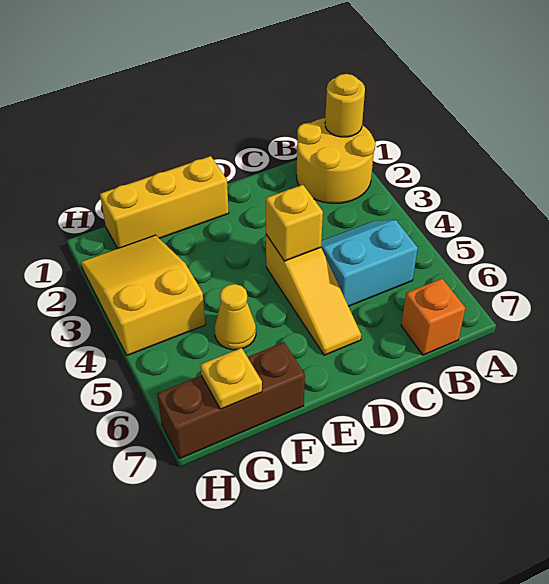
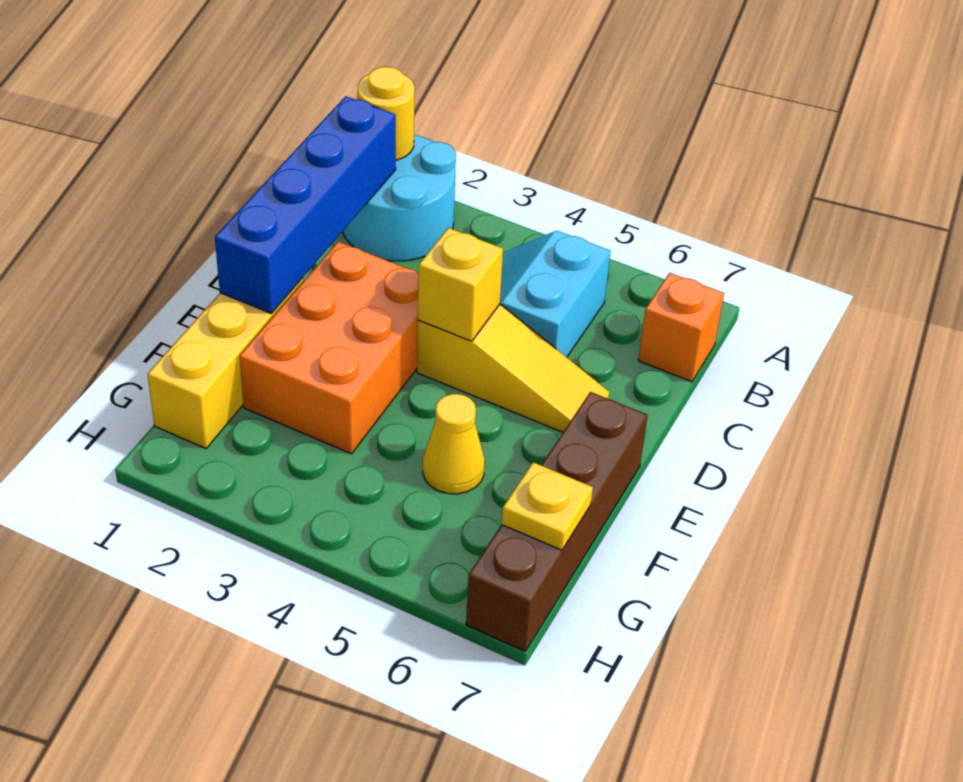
yellow round brick A1:B2 level 1 -> cyan round brick A1:B2 level 1
none -> blue brick B1:E1 level 2
none -> orange brick D2:F3 level 1
brown brick F7:H7 level 1 -> brown brick E7:H7 level 1
yellow slope G2:H4 level 1 top 4 -> none

